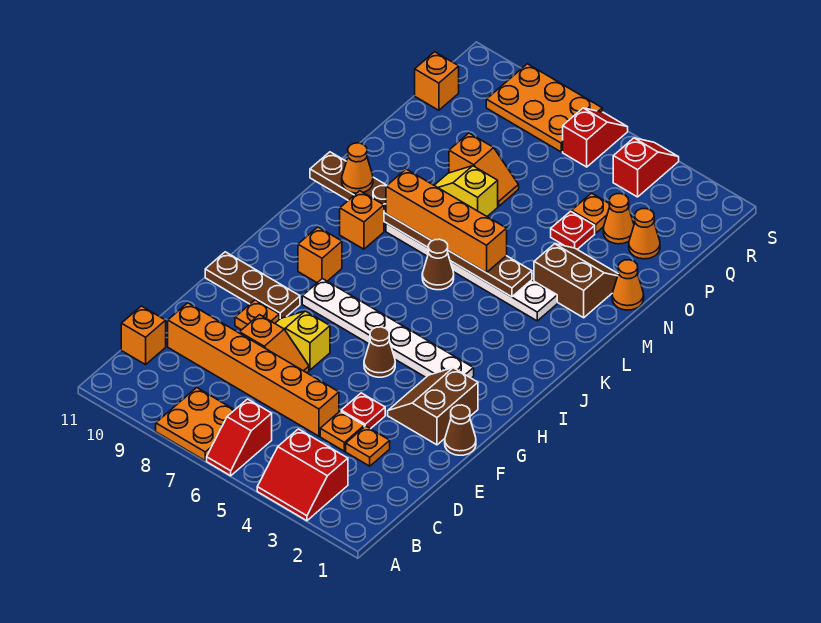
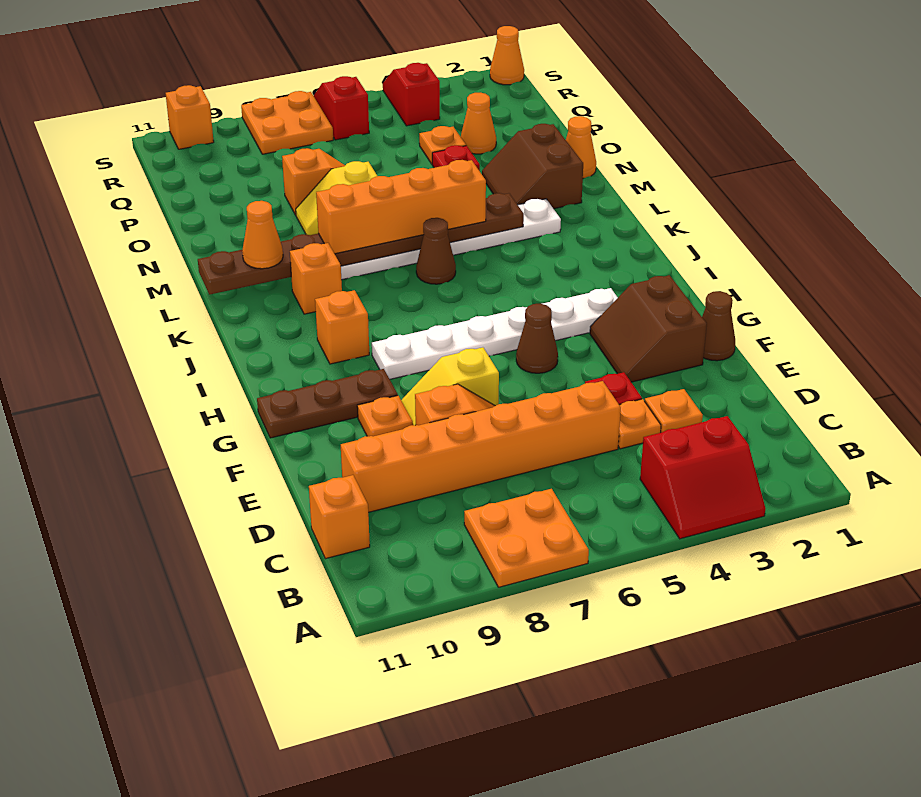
red slope A6:B6 level 1 top B -> none
brown slope M2:N3 level 1 top M -> brown slope M2:N3 level 1 top 2
orange cone P2 level 1 -> orange cone S1 level 1
orange brick Q11 level 1 -> orange brick S10 level 1
orange plate R7:S9 level 1 -> orange plate R7:S8 level 1

